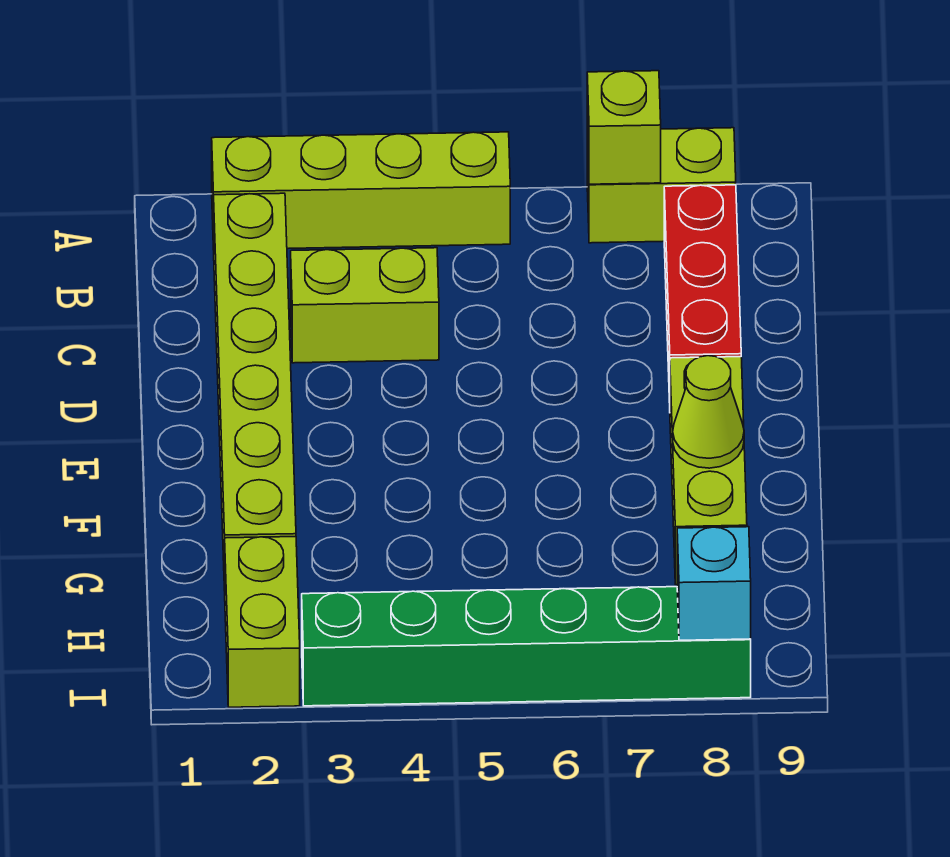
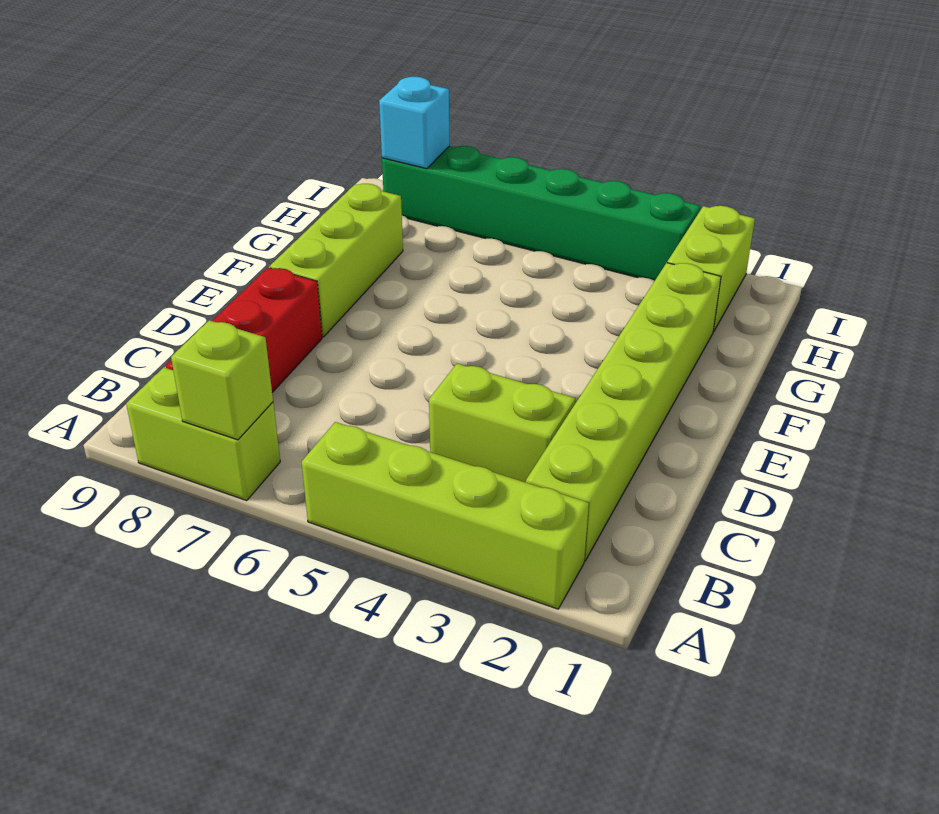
lime cone F8 level 2 -> none

